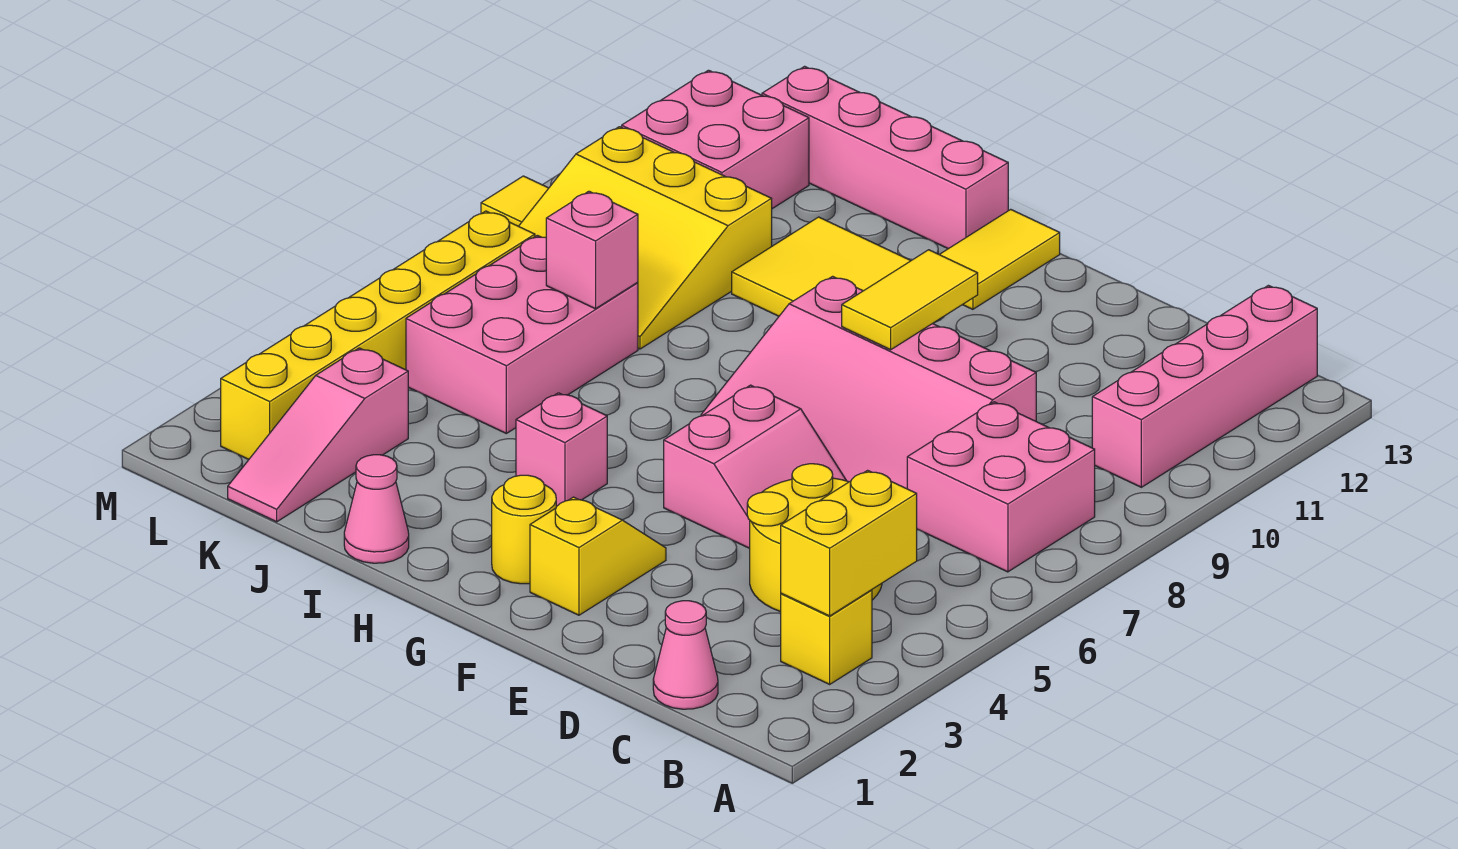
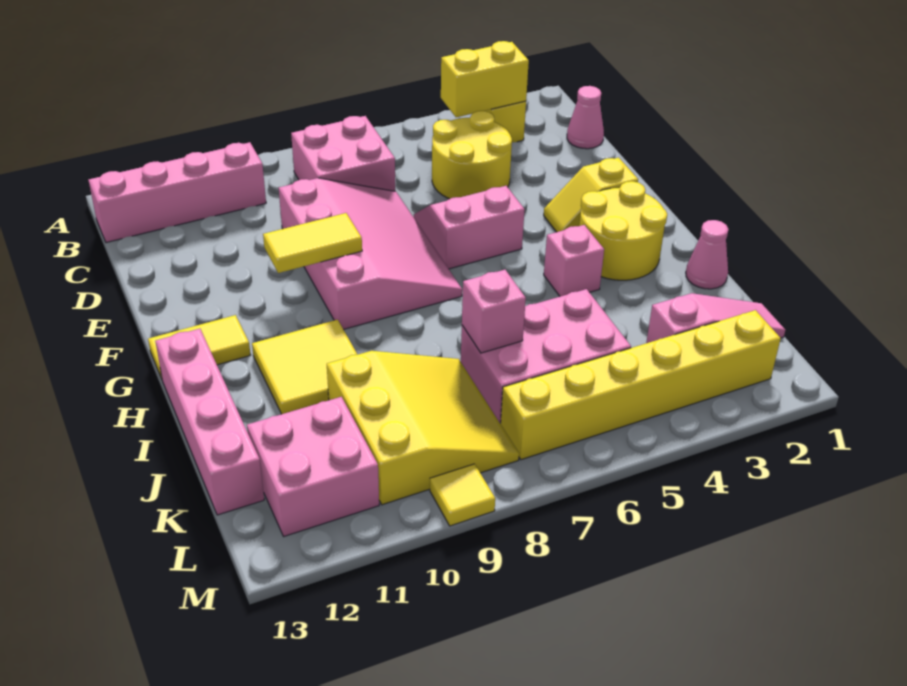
yellow round brick G2 level 1 -> yellow round brick G2:H3 level 1

